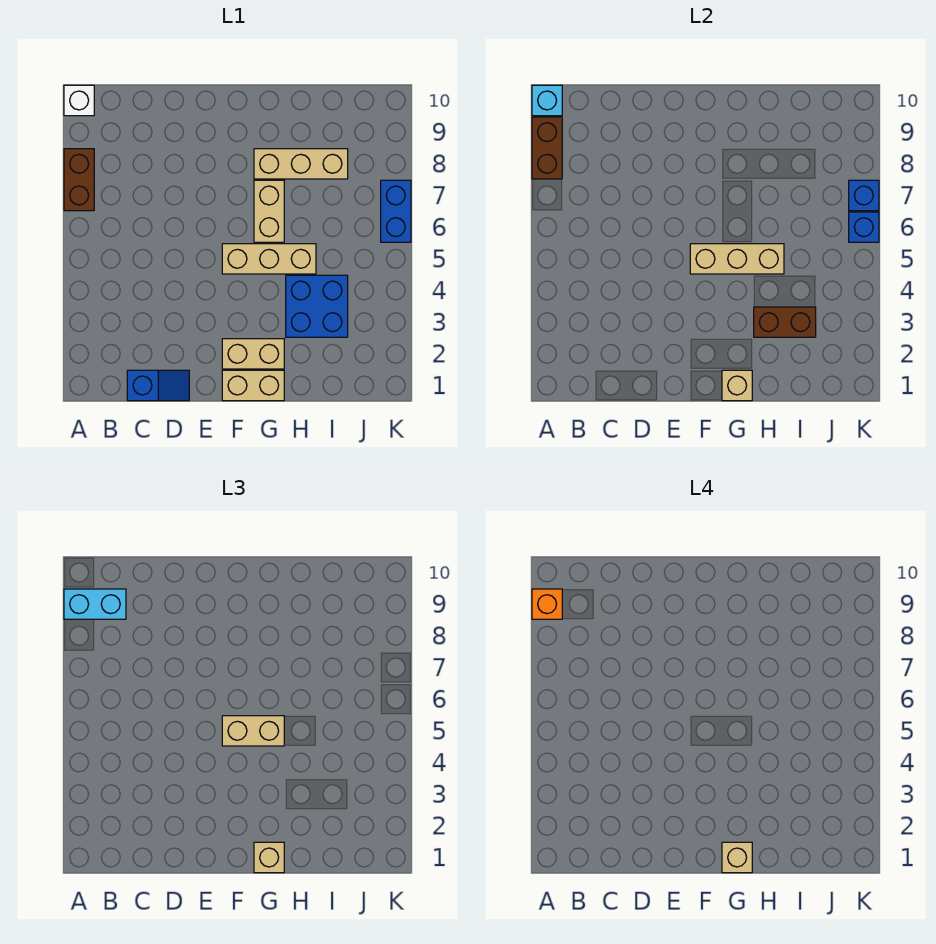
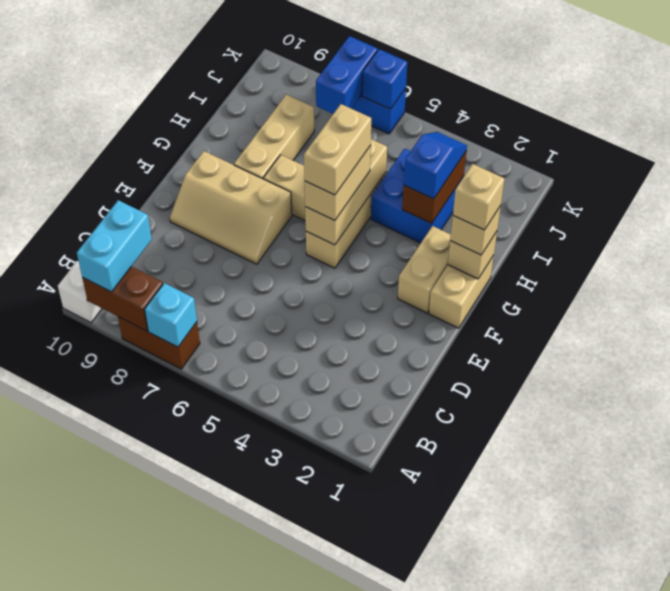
orange brick A9 level 4 -> none
cyan brick A10 level 2 -> cyan brick A7 level 2
blue slope C1:D1 level 1 top C -> blue slope H3:I3 level 3 top H
none -> tan slope E7:F9 level 1 top F
none -> tan brick F5:G5 level 4
blue brick K7 level 2 -> blue brick J7:K7 level 2

